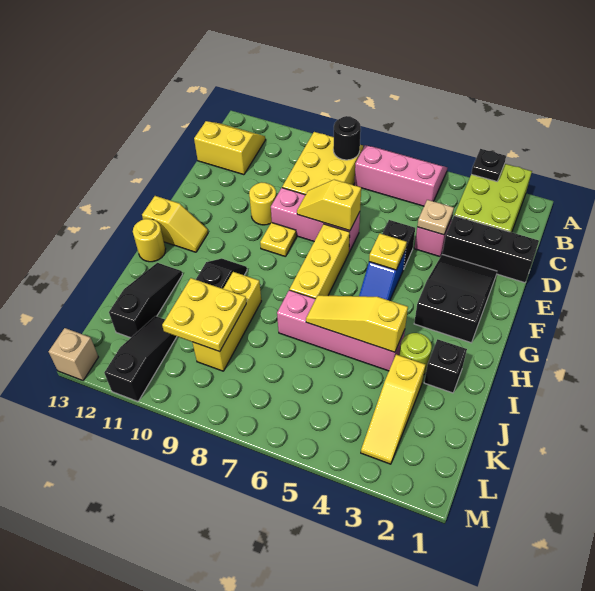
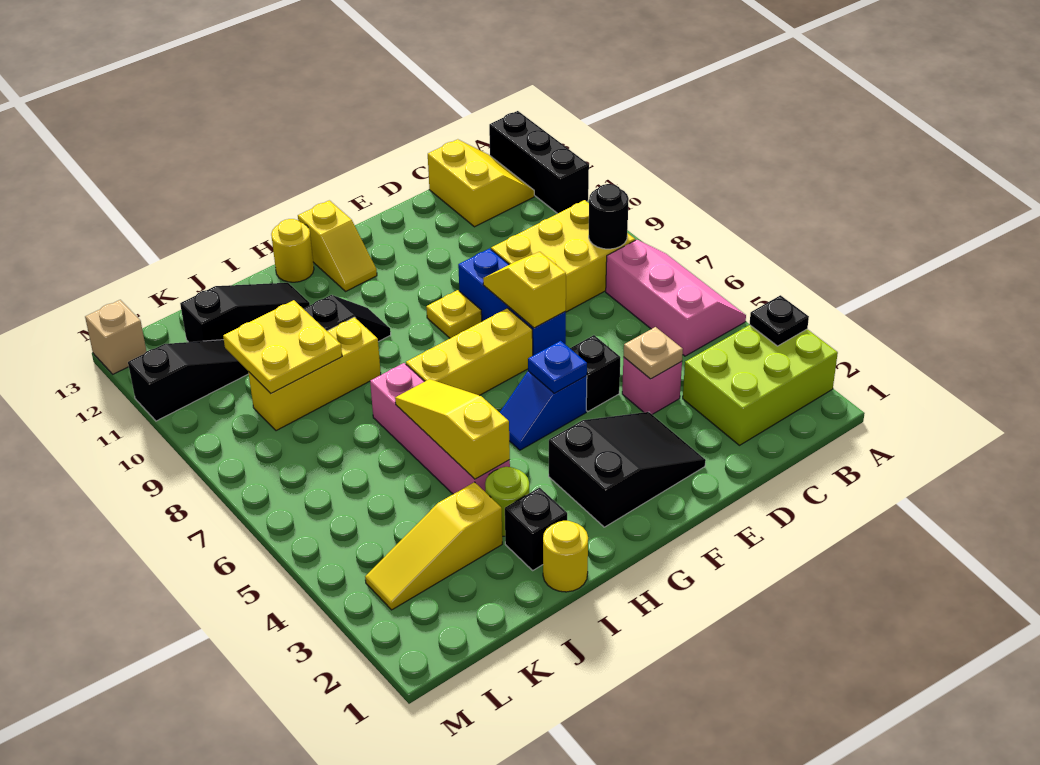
black brick D1:D3 level 1 -> black brick A11:A13 level 1
pink brick E7:E9 level 1 -> blue brick E7:E9 level 1
yellow round brick E10 level 1 -> yellow round brick I1 level 1
yellow plate F5 level 2 -> blue plate F5 level 2

